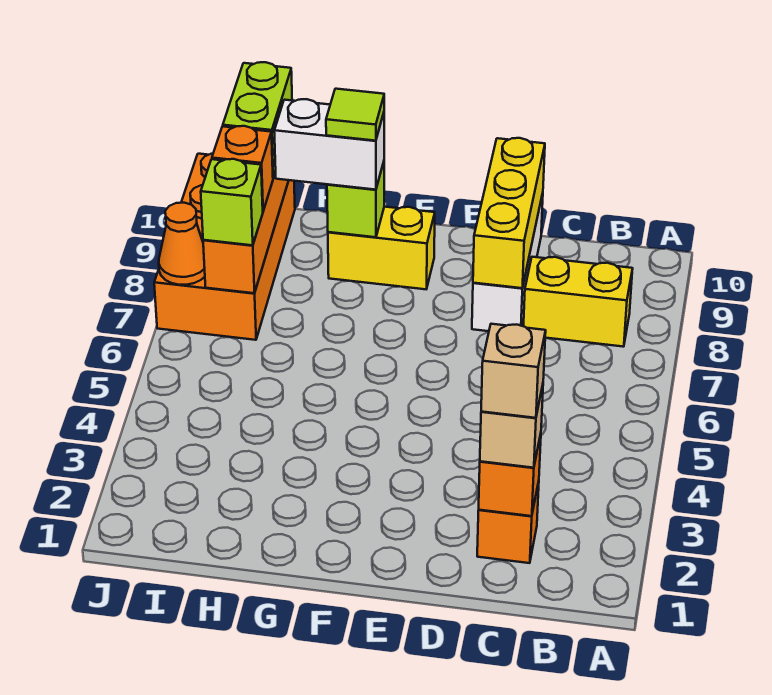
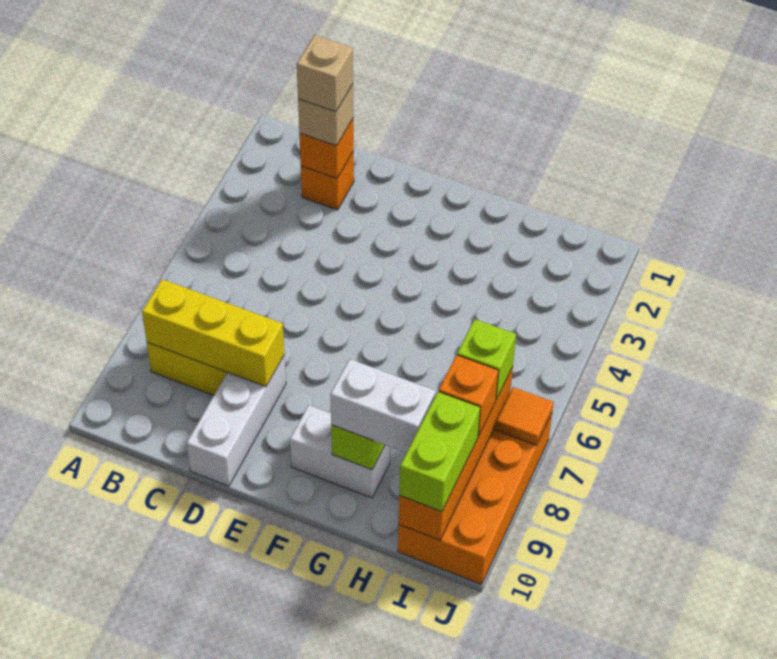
yellow brick D8:D10 level 2 -> yellow brick B8:D8 level 2
yellow brick F9:G9 level 1 -> white brick F9:G9 level 1
lime tile G9 level 4 -> none
orange cone J7 level 2 -> orange tile J7 level 2

